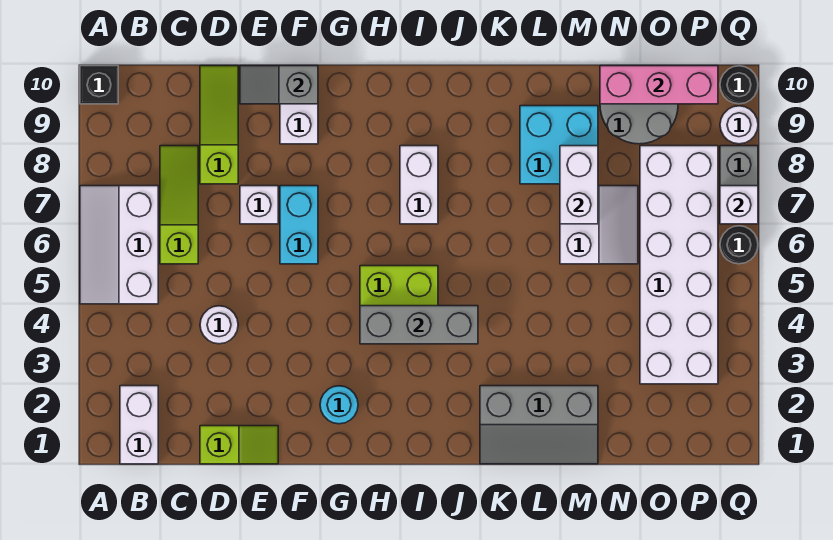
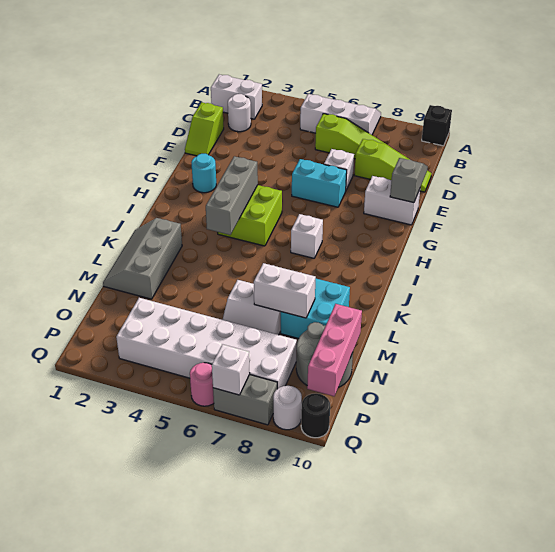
white round brick D4 level 1 -> white round brick C2 level 1
white brick I7:I8 level 1 -> white brick I7 level 1
black round brick Q6 level 1 -> pink round brick Q6 level 1

